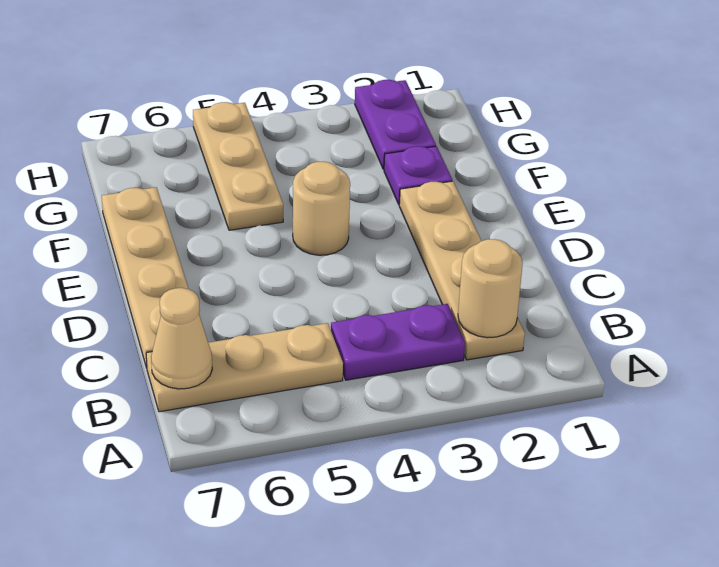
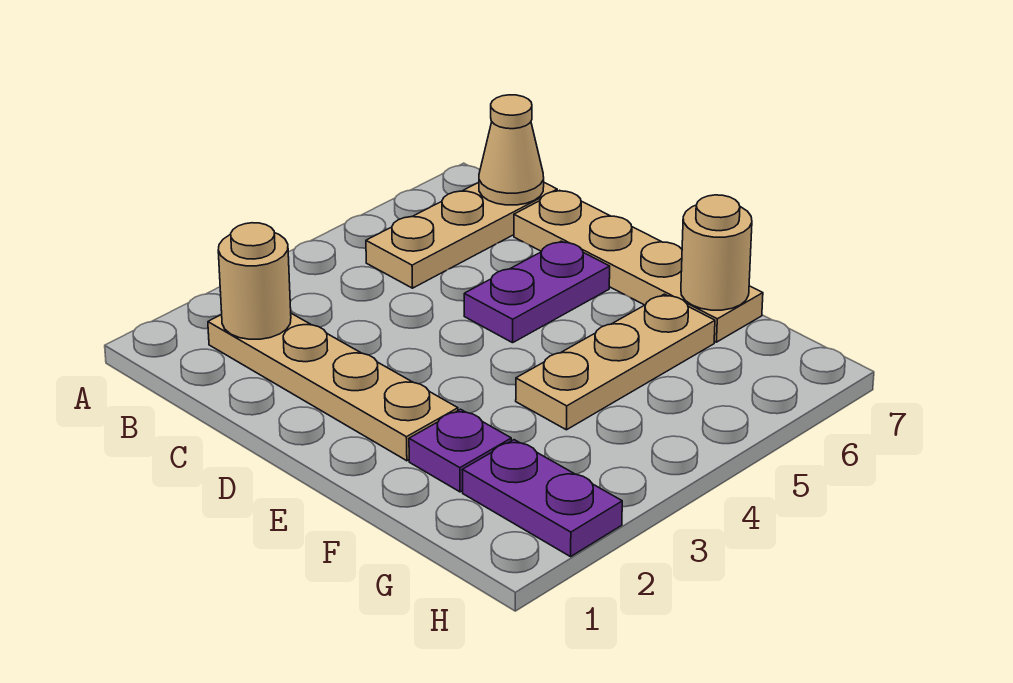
purple plate B3:B4 level 1 -> purple plate D5:D6 level 1
tan round brick E4 level 1 -> tan round brick F7 level 2
tan plate F5:H5 level 1 -> tan plate F4:F6 level 1

